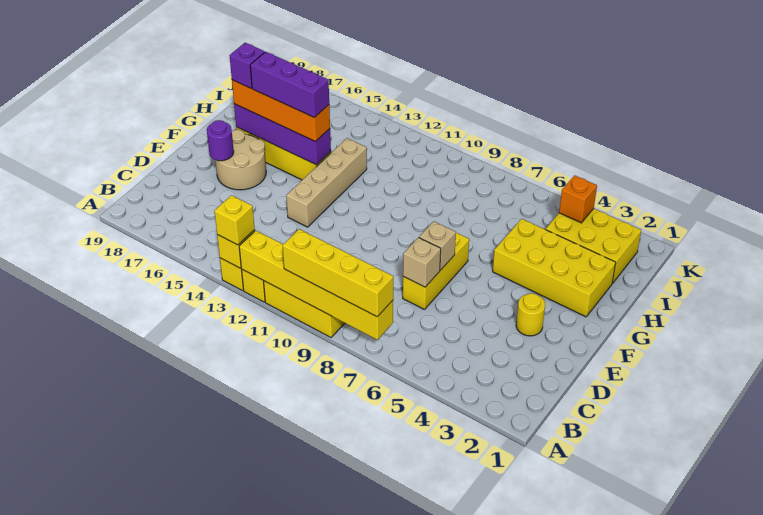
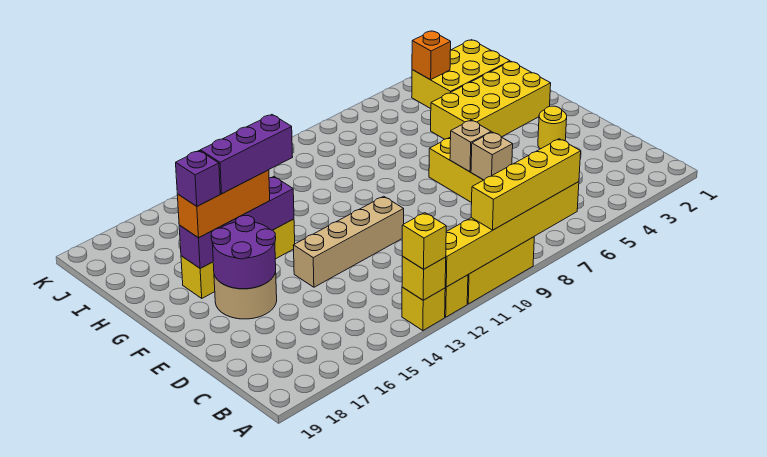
tan brick E13:H13 level 1 -> tan brick E11:E14 level 1
purple round brick E17 level 2 -> purple round brick E16:F17 level 2
orange brick G14:G17 level 3 -> orange brick G15:G17 level 3

